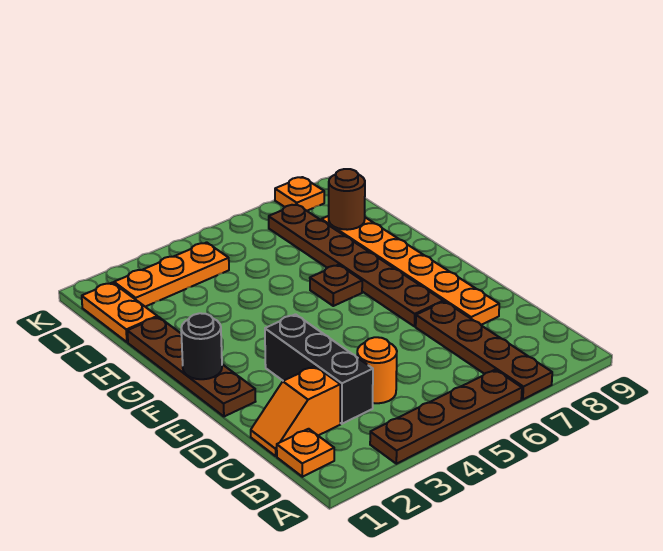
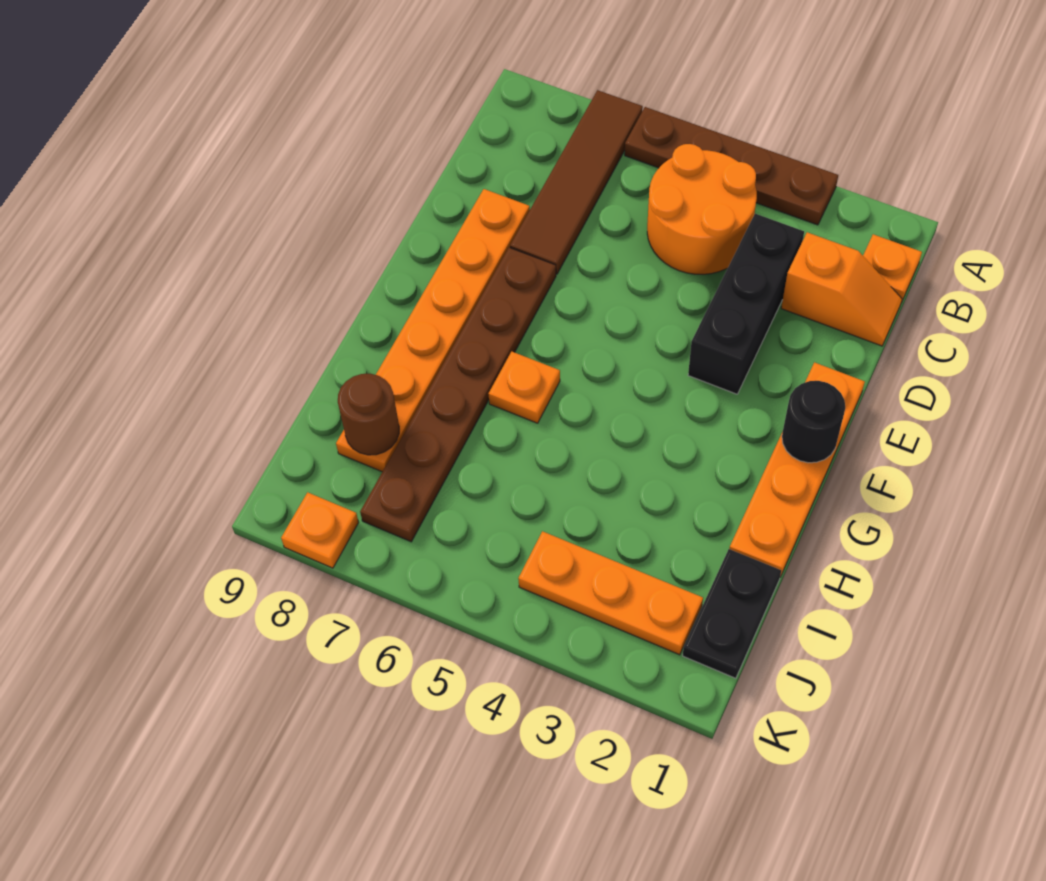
brown plate A7:D7 level 1 -> brown tile A7:D7 level 1
orange round brick C4 level 1 -> orange round brick B4:C5 level 1
brown plate E1:H1 level 1 -> orange plate E1:H1 level 1
brown plate G6 level 1 -> orange plate G6 level 1
orange plate I1:J1 level 1 -> black plate I1:J1 level 1

